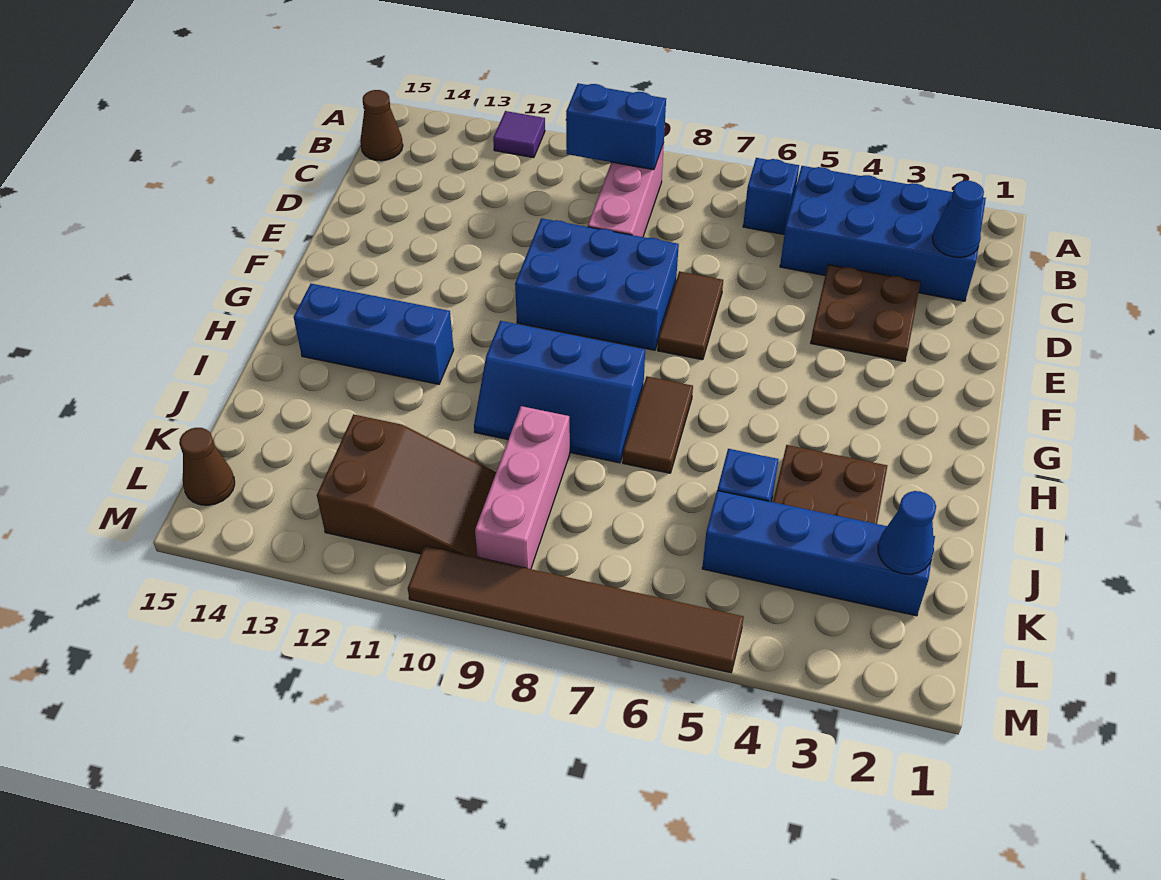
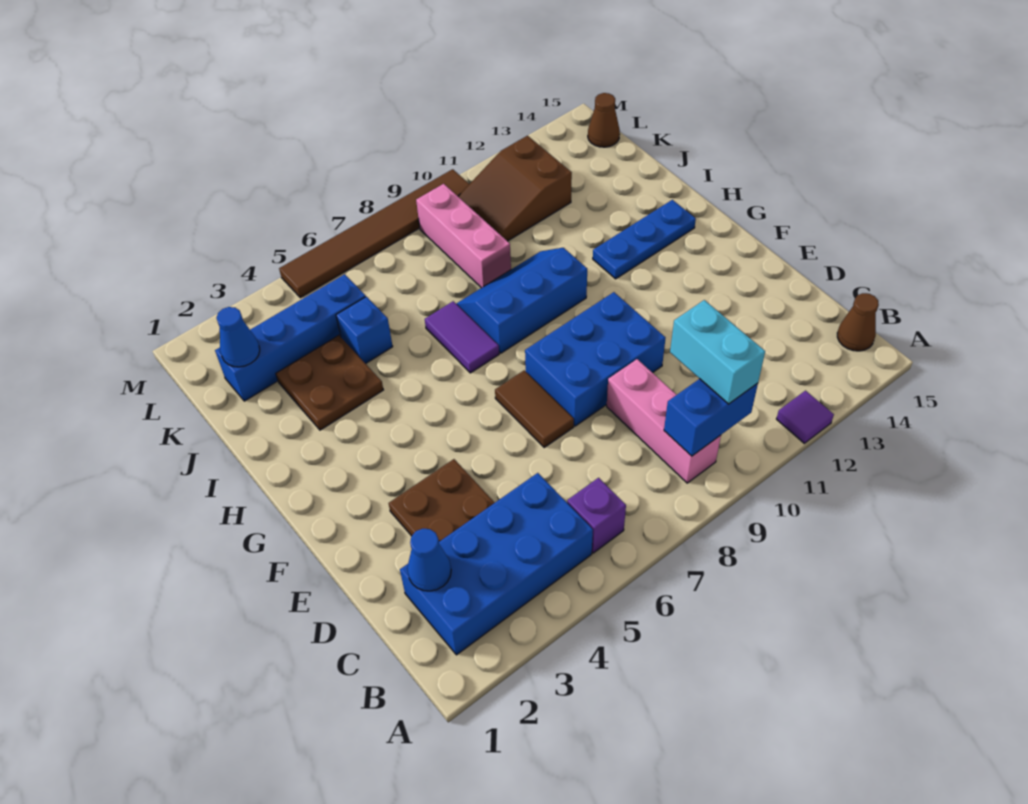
blue brick B6 level 1 -> purple brick B6 level 1
none -> cyan brick B10:C10 level 3
brown tile H7:I7 level 1 -> purple tile H7:I7 level 1
blue brick H12:H14 level 1 -> blue plate H12:H14 level 1

